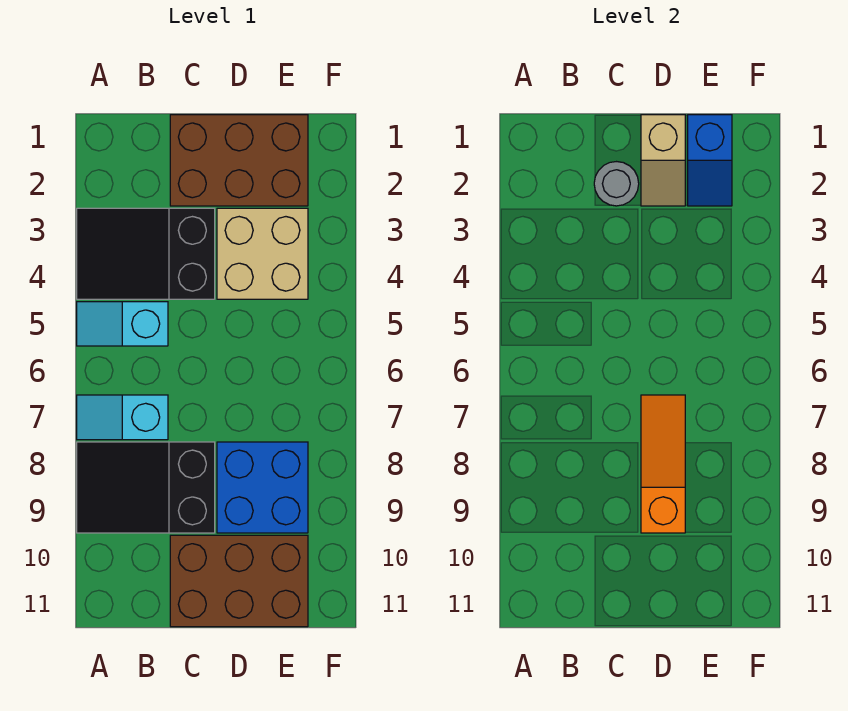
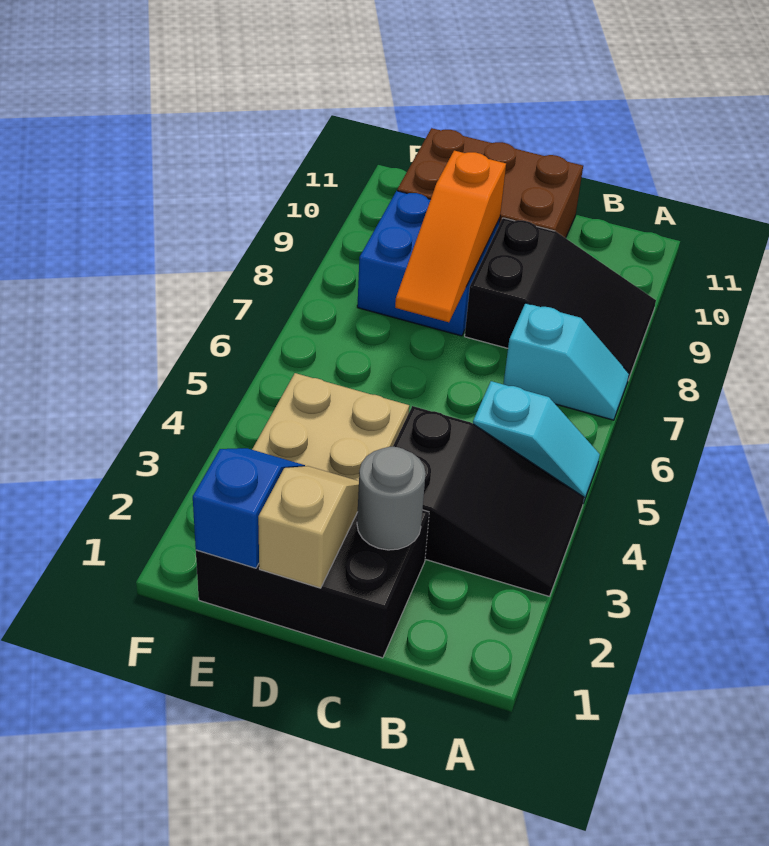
brown brick C1:E2 level 1 -> black brick C1:E2 level 1

